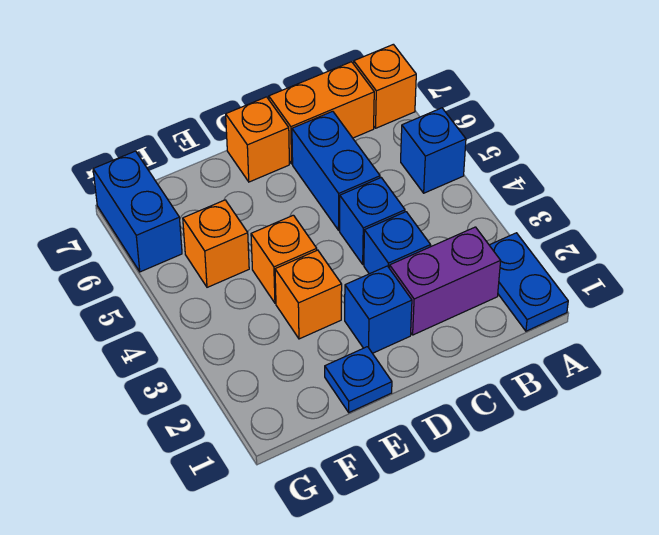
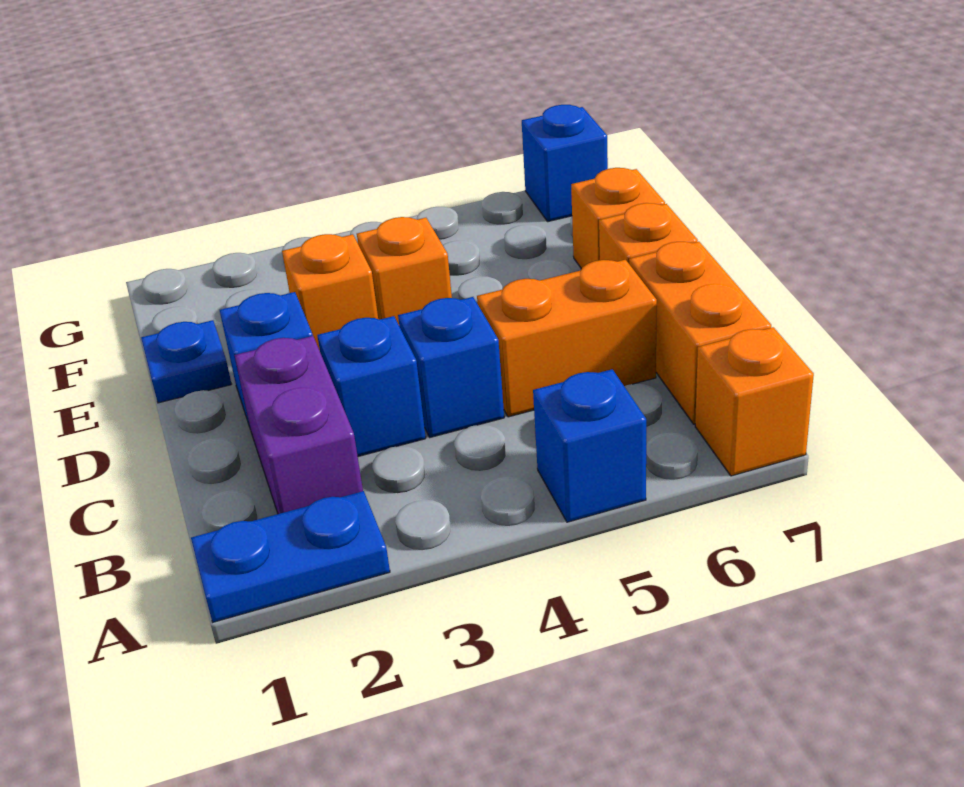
blue brick C5:C6 level 1 -> orange brick C5:C6 level 1
orange brick F5 level 1 -> orange brick E7 level 1
blue brick G6:G7 level 1 -> blue brick G7 level 1

